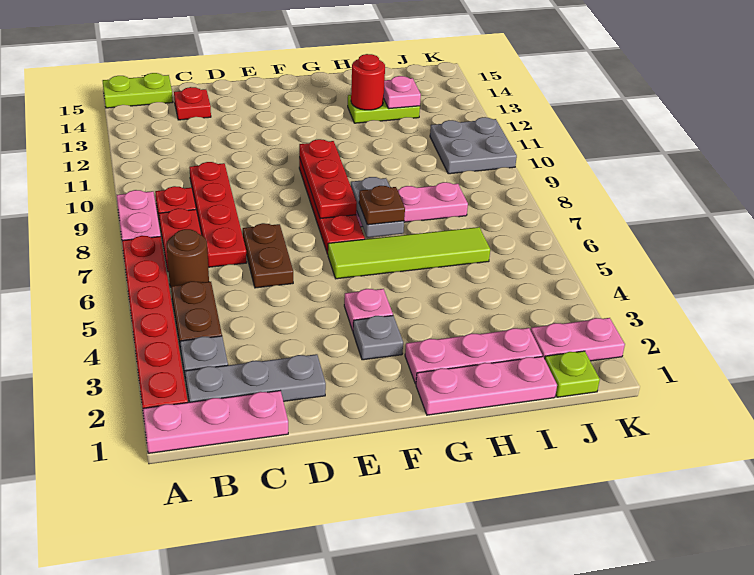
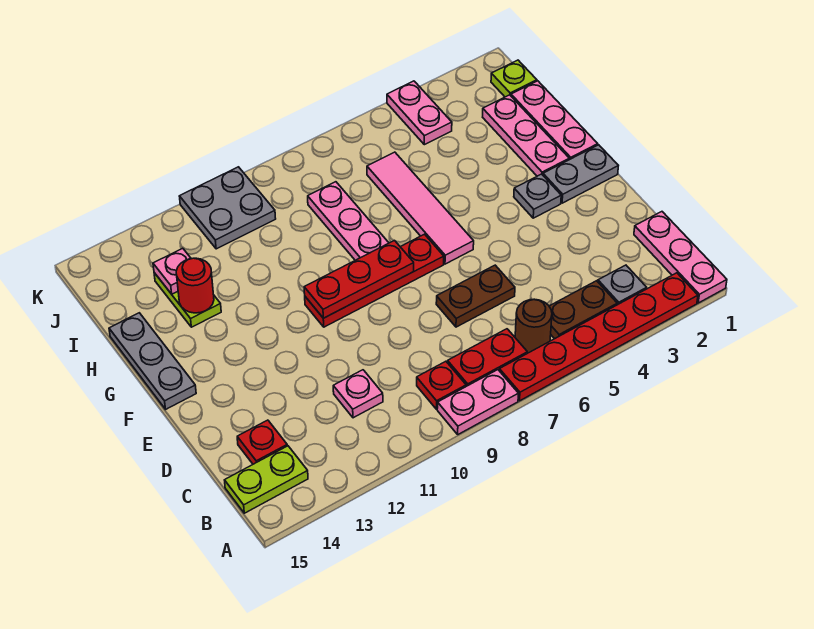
lime plate A15:B15 level 1 -> lime plate B14:B15 level 1
grey plate B2:D2 level 1 -> grey plate F15:H15 level 1
red plate C7:C10 level 1 -> none
pink plate F4 level 1 -> pink plate C11 level 1
lime tile F6:I6 level 1 -> pink tile F6:I6 level 1
grey plate G7:G8 level 2 -> grey plate F1:F2 level 1
brown plate G7 level 3 -> none
pink plate J2:K2 level 1 -> pink plate J4:K4 level 1

